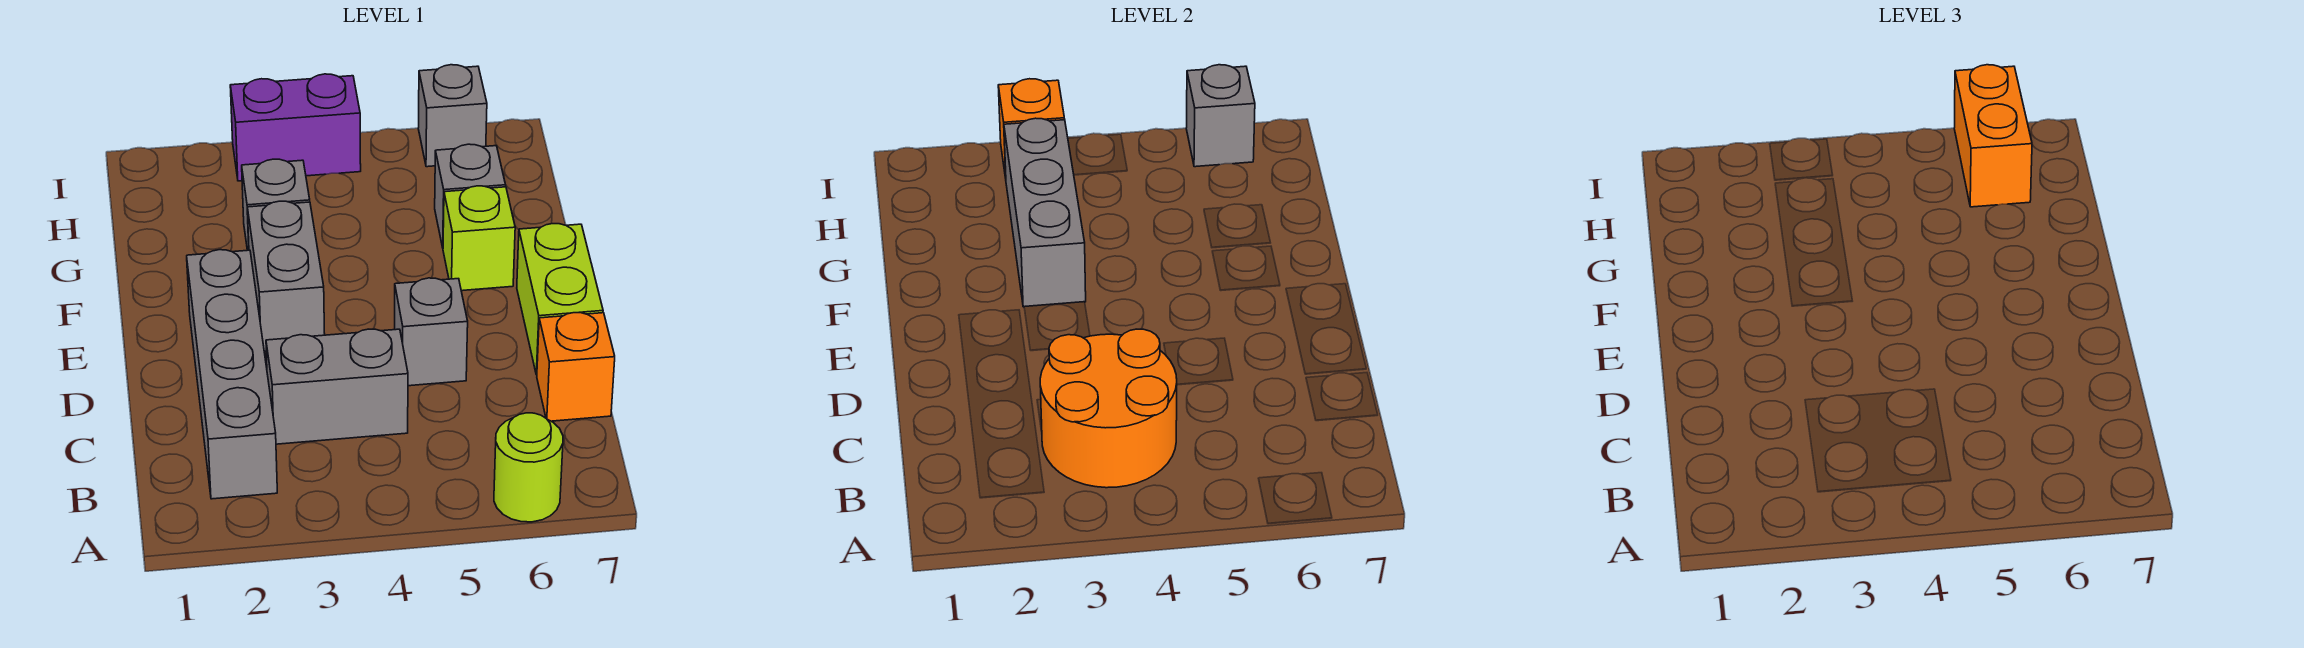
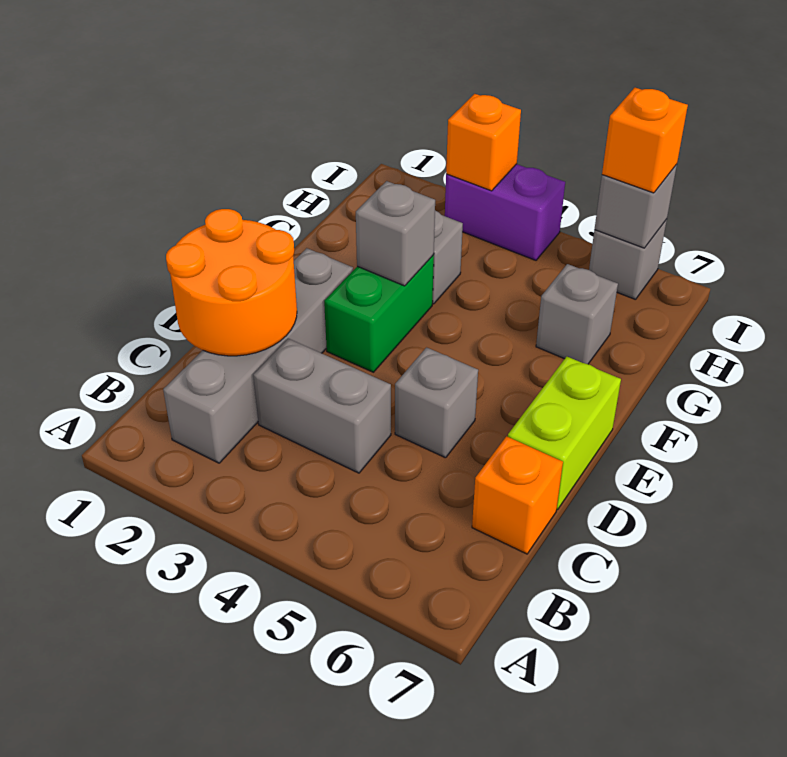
lime round brick A6 level 1 -> none
orange round brick B3:C4 level 2 -> orange round brick C1:D2 level 2
grey brick E3:F3 level 1 -> green brick E3:F3 level 1
grey brick F3:H3 level 2 -> grey brick F3 level 2
lime brick F6 level 1 -> none
orange brick H6:I6 level 3 -> orange brick I6 level 3

